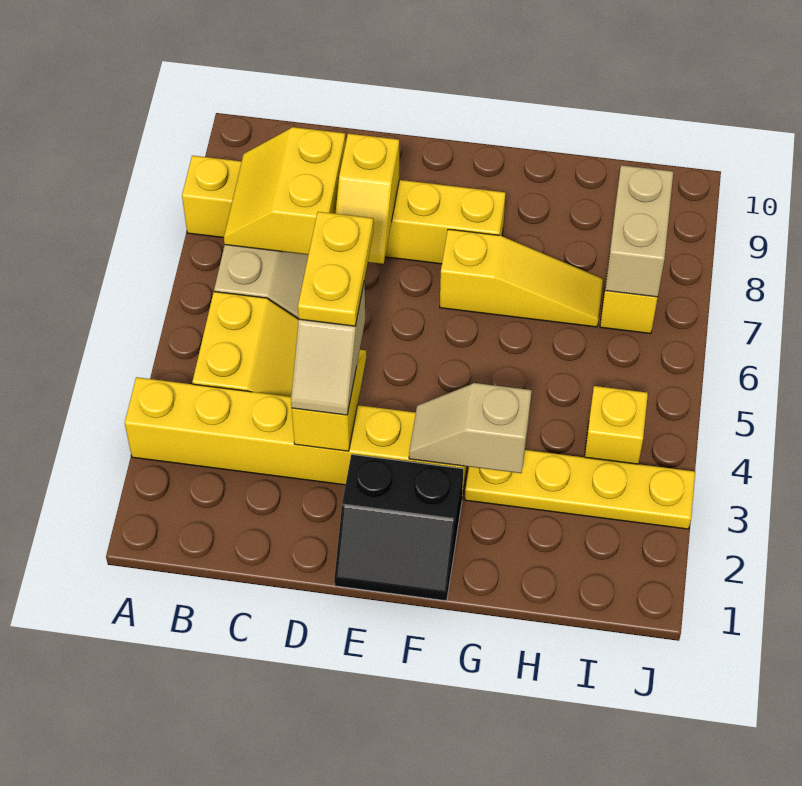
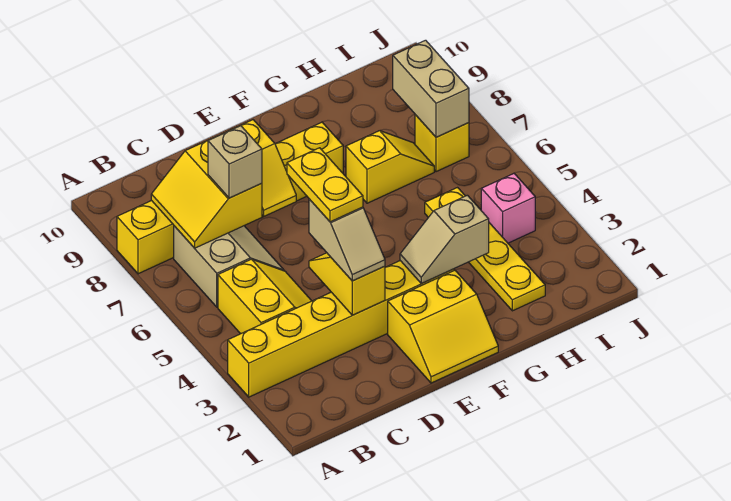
none -> tan brick C7 level 3
black slope E1:F2 level 1 top 2 -> yellow slope E1:F2 level 1 top 2
yellow slope F7:H7 level 1 top F -> yellow slope G7:H7 level 1 top G
yellow plate G3:J3 level 1 -> yellow plate H2:H5 level 1
yellow brick I4 level 1 -> pink brick I4 level 1

